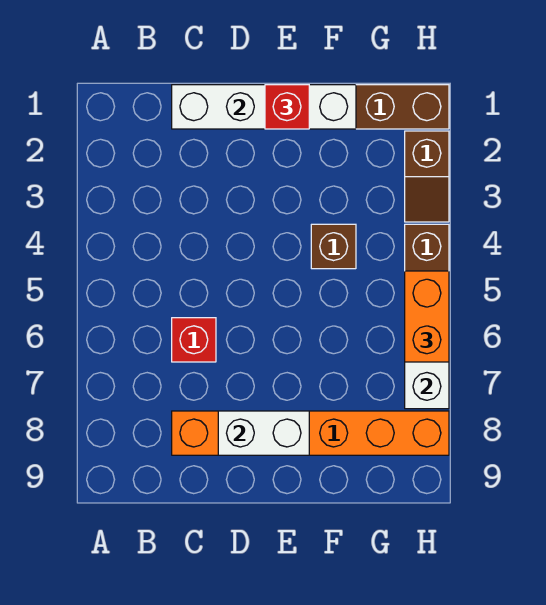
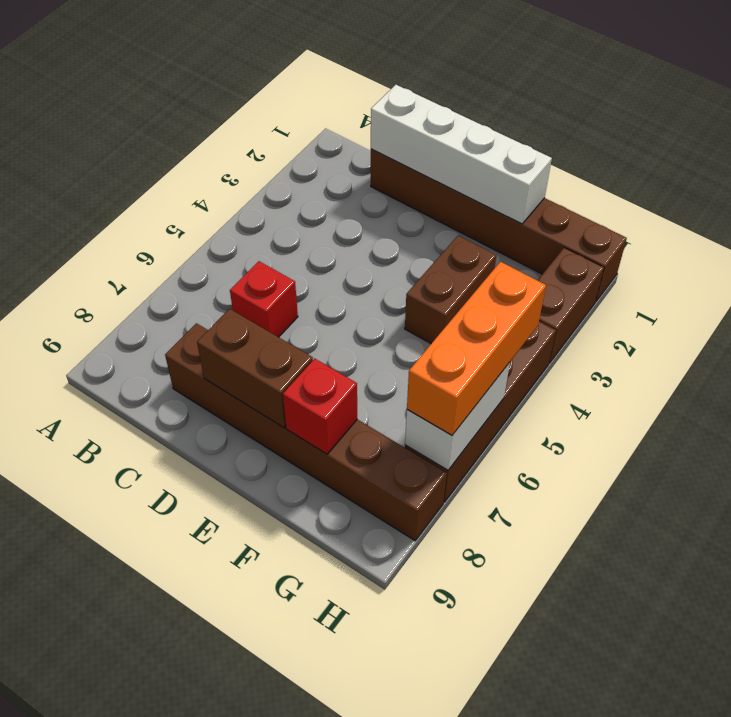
orange brick C8:H8 level 1 -> brown brick C8:H8 level 1
white brick D8:E8 level 2 -> brown brick D8:E8 level 2
red brick E1 level 3 -> red brick F8 level 2
brown brick F4 level 1 -> brown brick F3:F4 level 1
brown slope H2:H3 level 1 top 2 -> brown brick H2:H3 level 1
orange brick H5:H6 level 3 -> orange brick H5:H7 level 3

